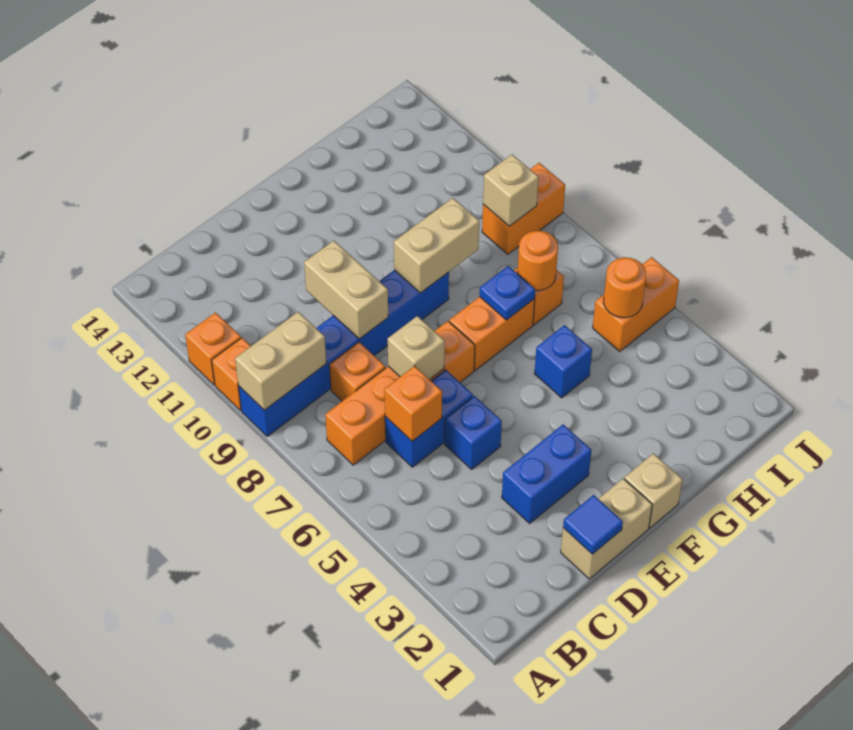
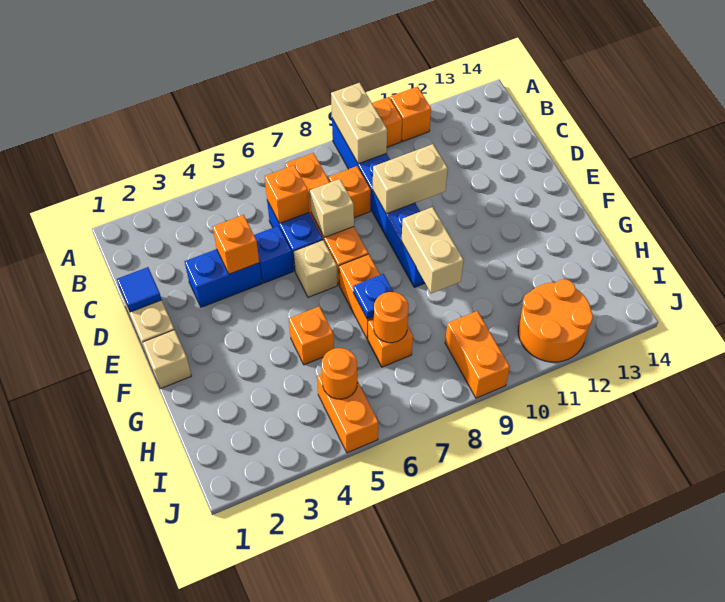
blue brick D3:E3 level 1 -> blue brick D3:D4 level 1
none -> orange brick D4 level 2
blue brick G5 level 1 -> orange brick G5 level 1
tan brick I9 level 2 -> tan brick E6 level 1
none -> orange round brick I11:J12 level 1

